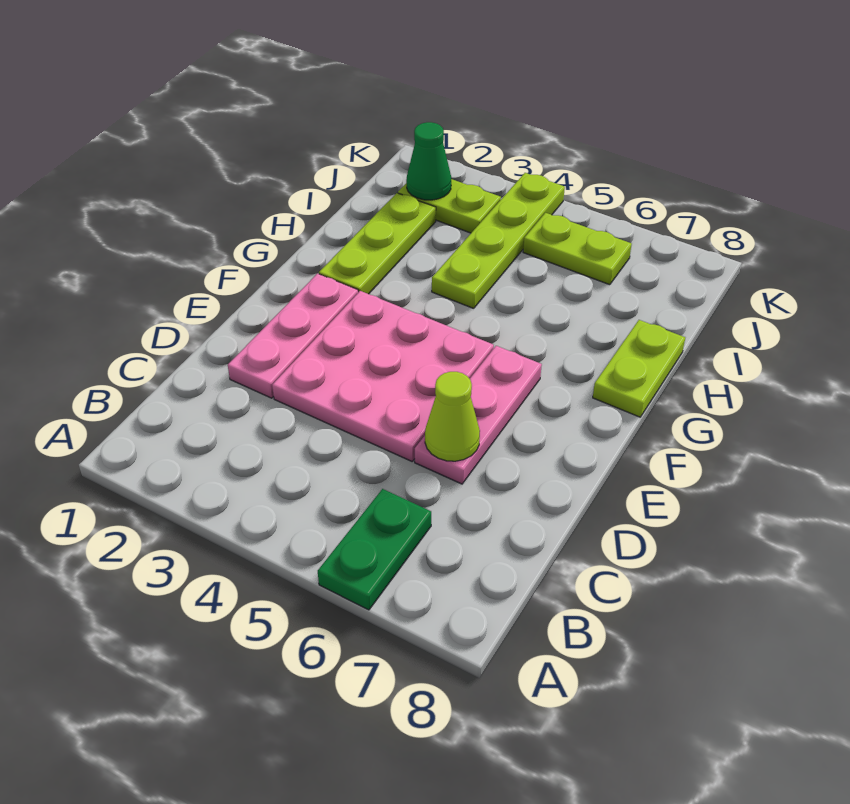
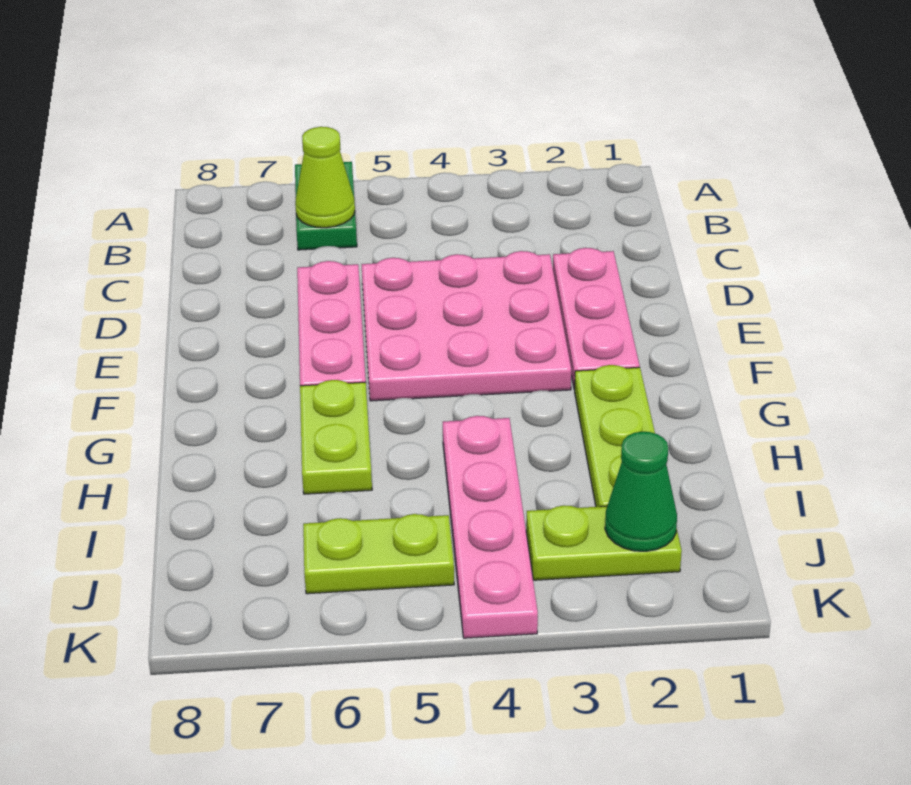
lime cone D6 level 2 -> lime cone B6 level 2
lime plate G8:H8 level 1 -> lime plate G6:H6 level 1
lime plate H4:K4 level 1 -> pink plate H4:K4 level 1

